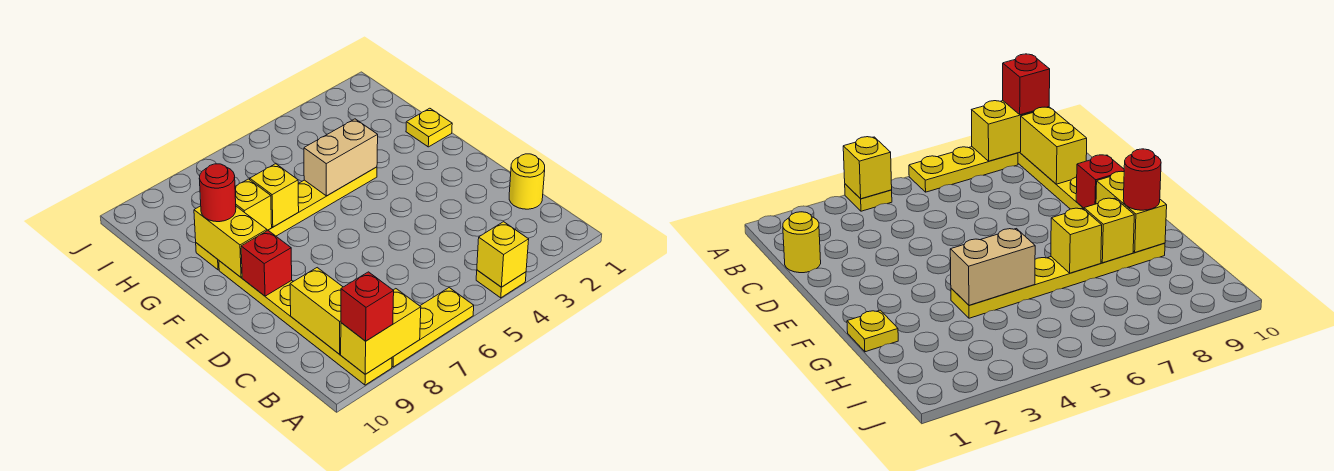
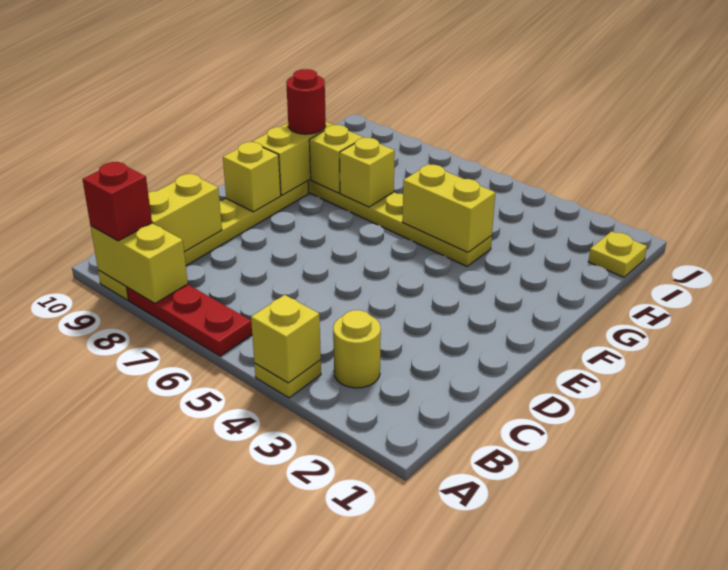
yellow plate A6:A8 level 1 -> red plate A6:A8 level 1
yellow round brick C1 level 1 -> yellow round brick B3 level 1
red brick E9 level 2 -> yellow brick E9 level 2
yellow plate G1 level 1 -> yellow plate I1 level 1
tan brick G4:G5 level 2 -> yellow brick G4:G5 level 2

